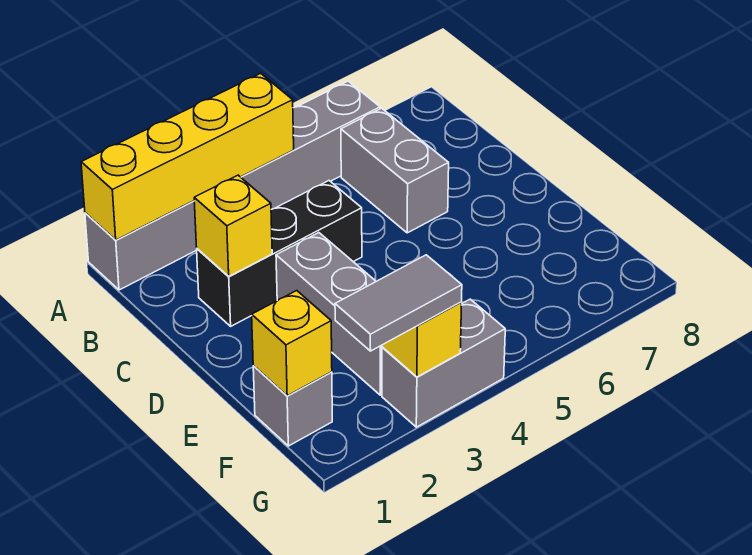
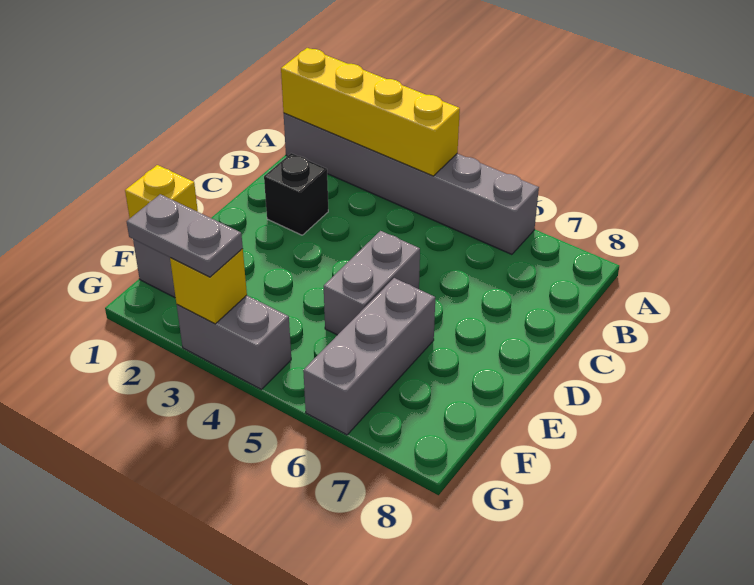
grey brick B6:C6 level 1 -> grey brick D5:E5 level 1
black brick C2:C4 level 1 -> black brick C2 level 1
yellow brick C2 level 2 -> none
grey brick D3:F3 level 1 -> grey brick E6:G6 level 1
grey tile G2:G3 level 3 -> grey plate G2:G3 level 3

